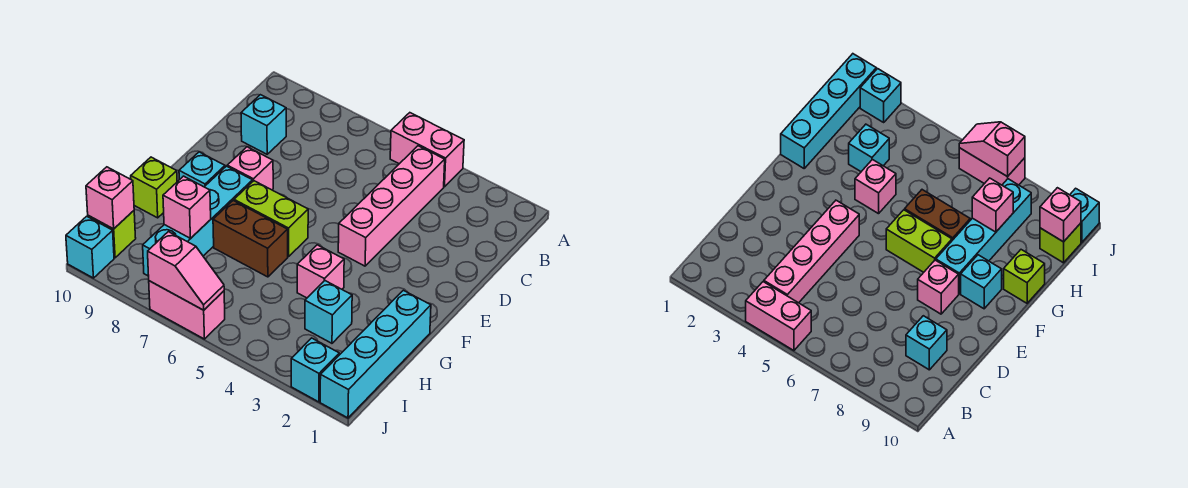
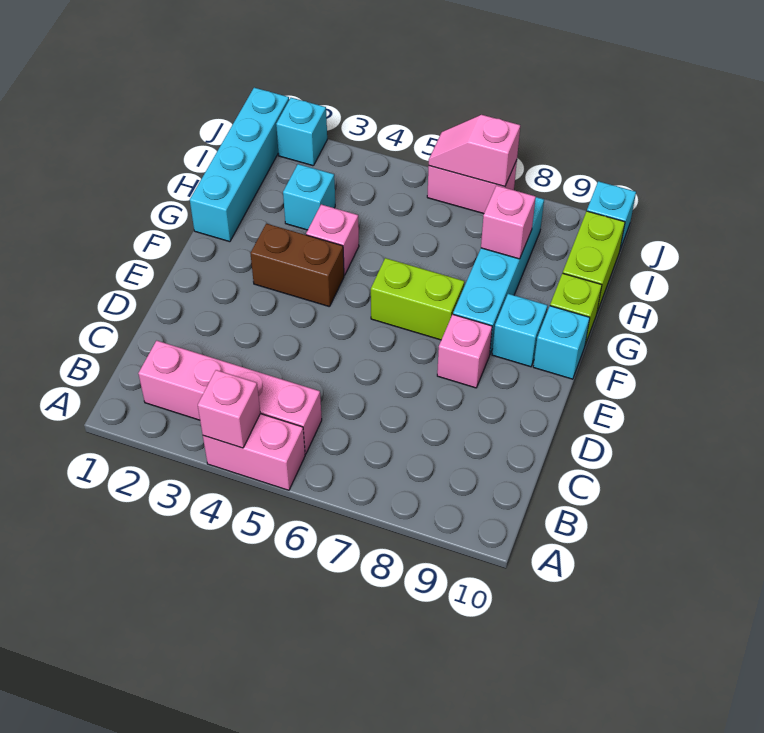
pink brick B4:E4 level 1 -> pink brick B2:B5 level 1
cyan brick C9 level 1 -> cyan brick F10 level 1
brown brick G6:G7 level 1 -> brown brick F3:F4 level 1
lime brick I10 level 1 -> lime brick H10:I10 level 1
pink brick I10 level 2 -> pink brick A4 level 2

